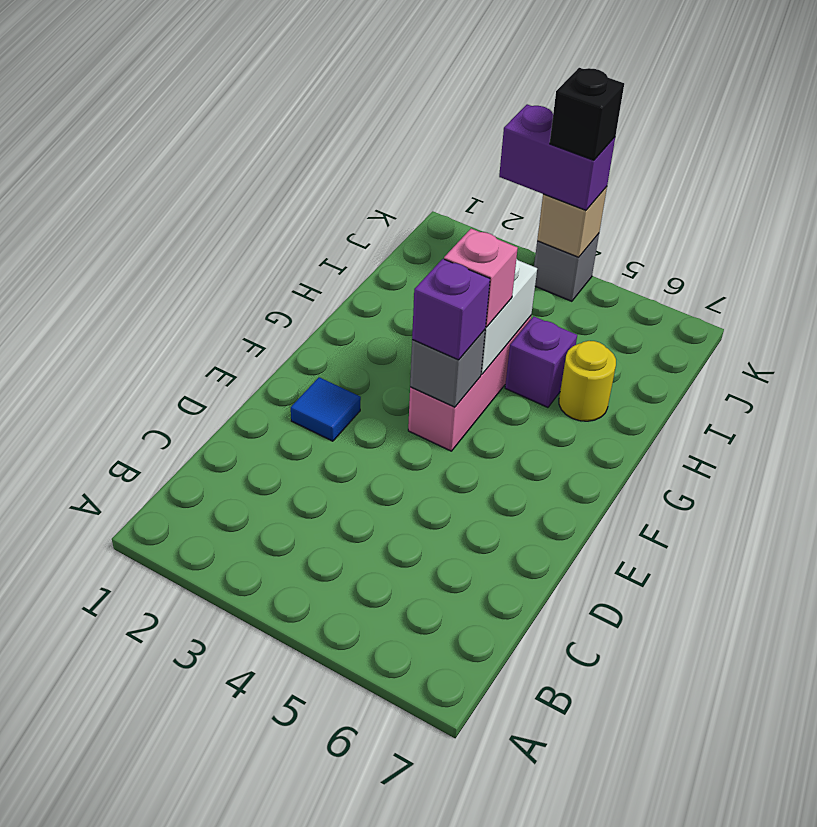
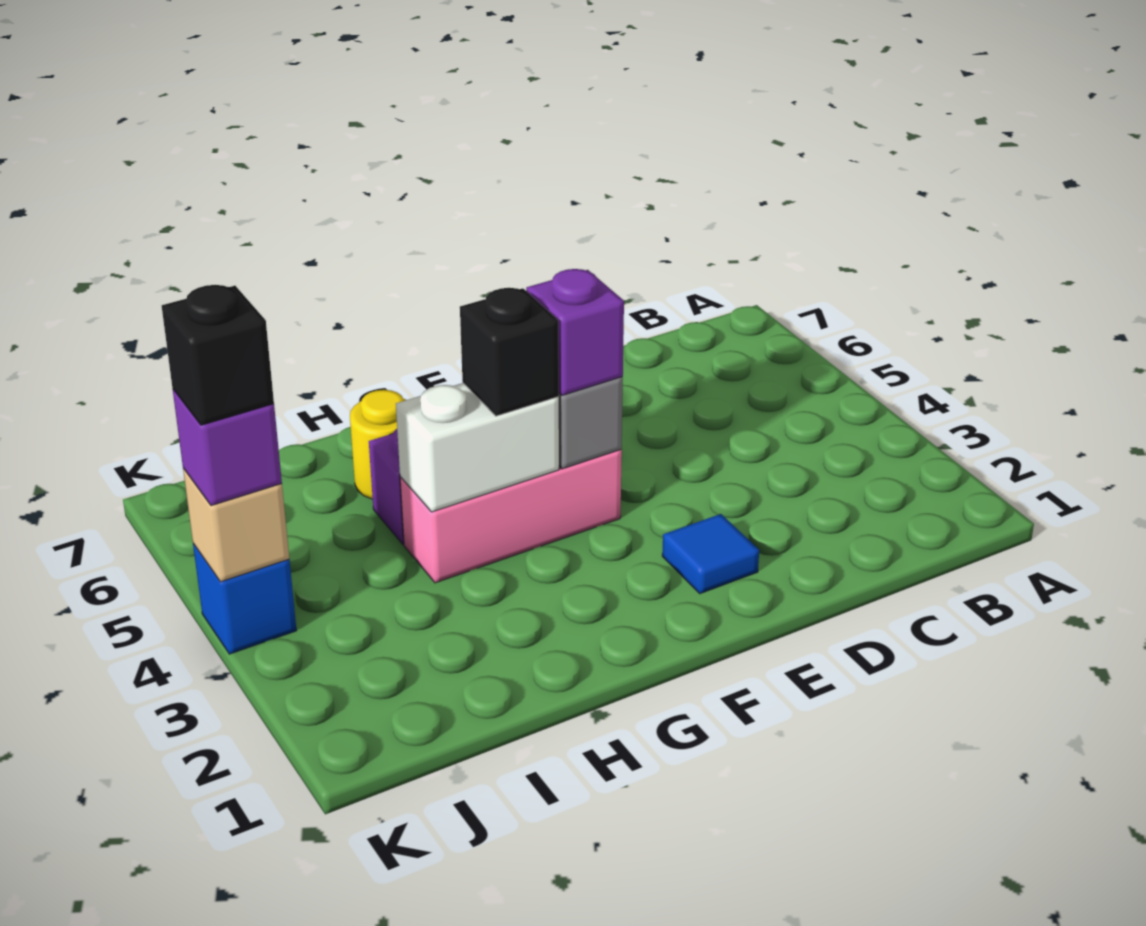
pink brick G4 level 3 -> black brick G4 level 3
purple brick K3:K4 level 3 -> purple brick K4 level 3
grey brick K4 level 1 -> blue brick K4 level 1

